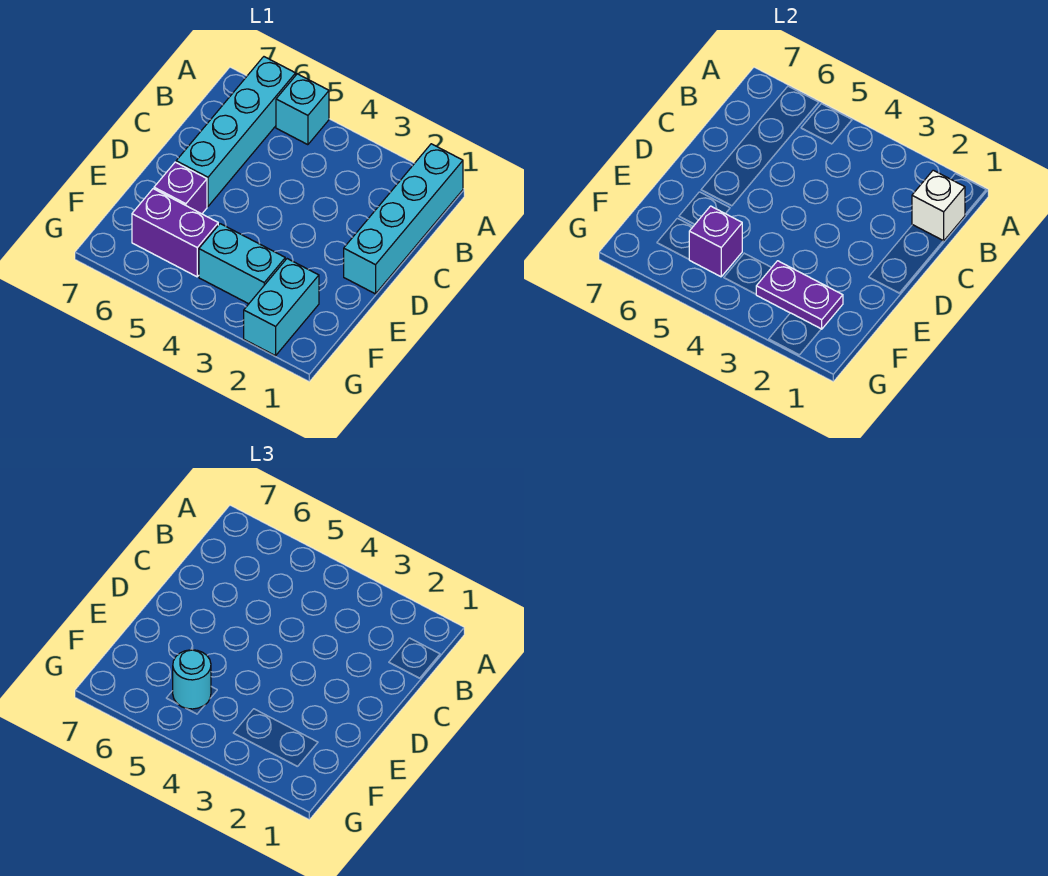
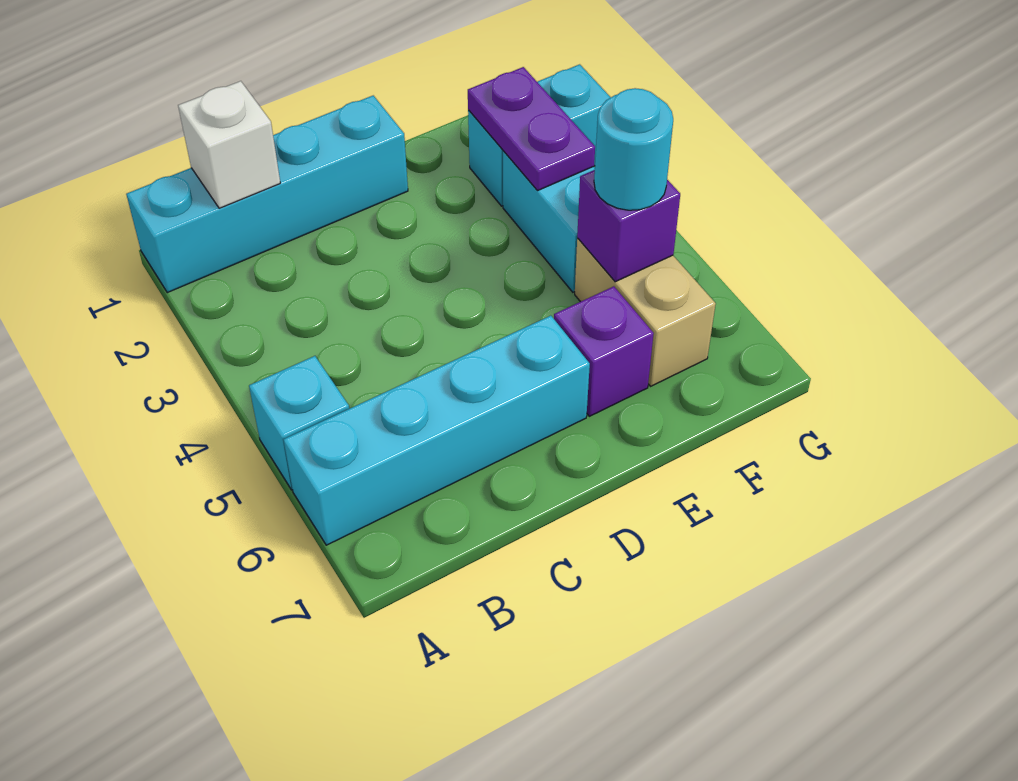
purple brick F5:F6 level 1 -> tan brick F5:F6 level 1

